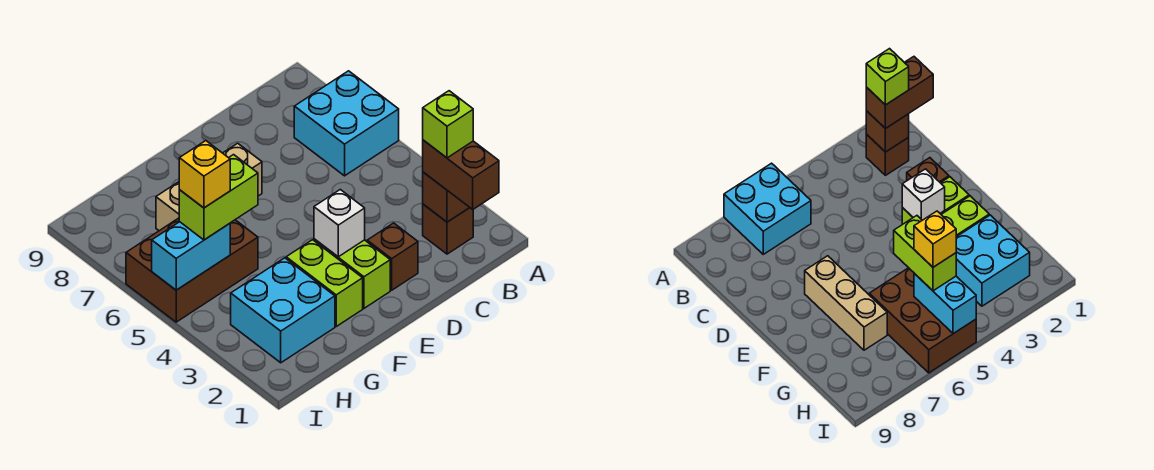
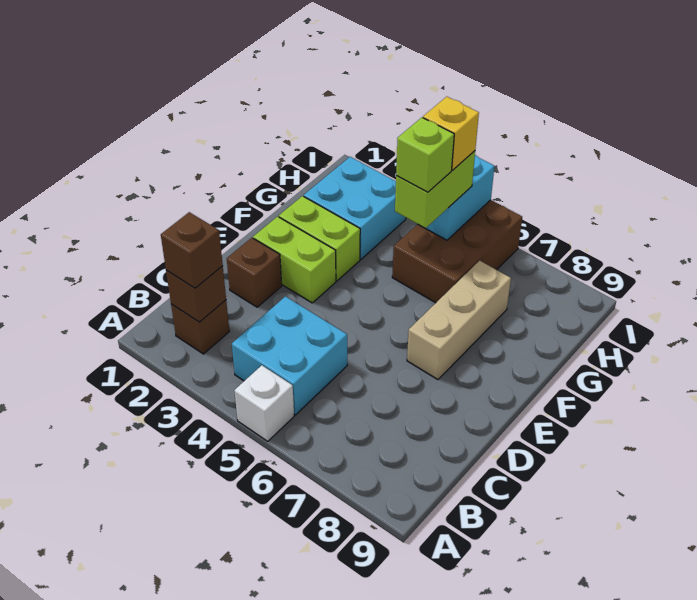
cyan brick A6:B7 level 1 -> cyan brick B4:C5 level 1
brown brick B1:B2 level 3 -> brown brick B2 level 3
lime brick B2 level 4 -> lime brick G5 level 4
white brick E3 level 2 -> white brick A5 level 1

